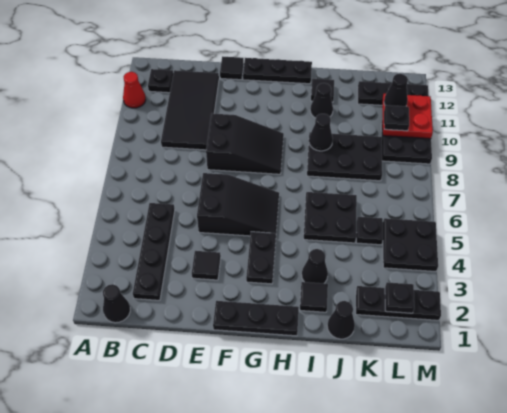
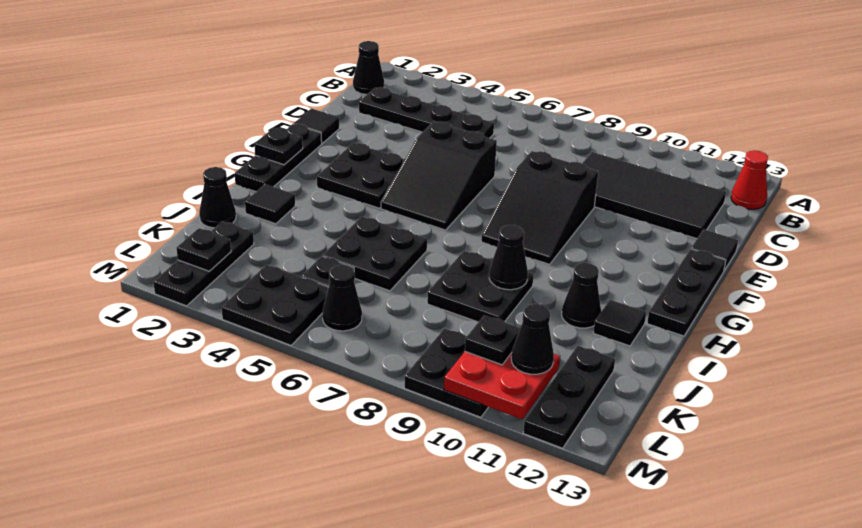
red cone A11 level 1 -> red cone B13 level 1
black plate B12 level 1 -> black plate G1 level 2
black tile E3 level 1 -> black tile E1 level 1
black plate G3:G4 level 1 -> black plate F3:G4 level 1
black cone I3 level 1 -> black cone L6 level 1
black plate I8:K9 level 1 -> black plate I8:J9 level 1

